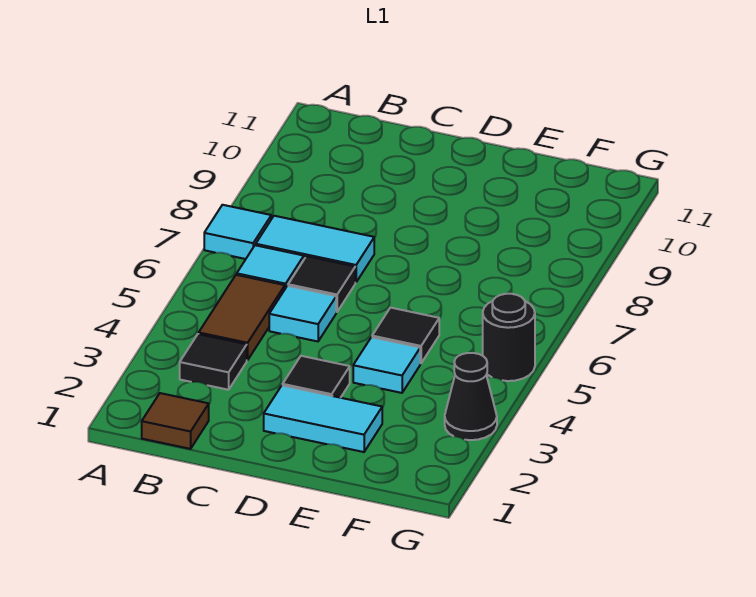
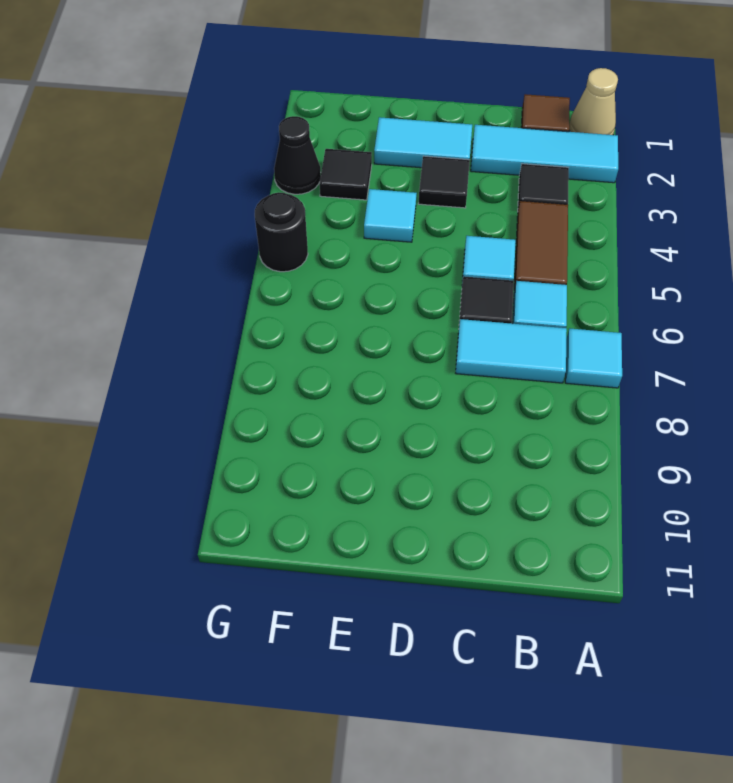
none -> tan cone A1 level 1
none -> cyan tile A2:C2 level 1
black tile E5 level 1 -> black tile F3 level 1

